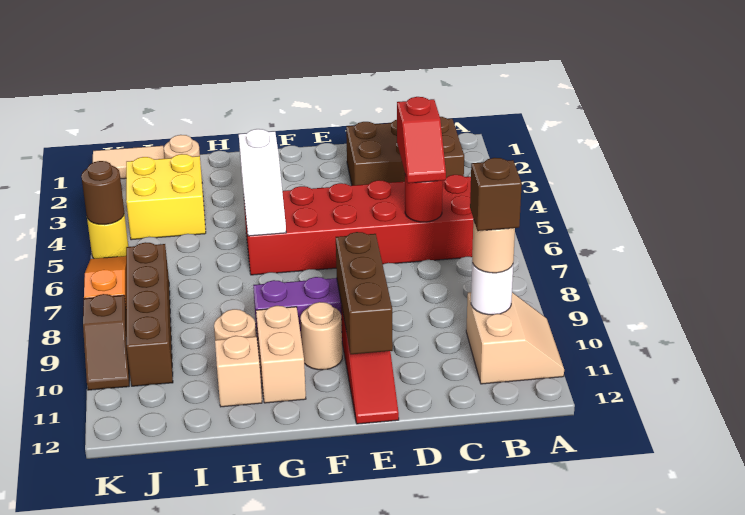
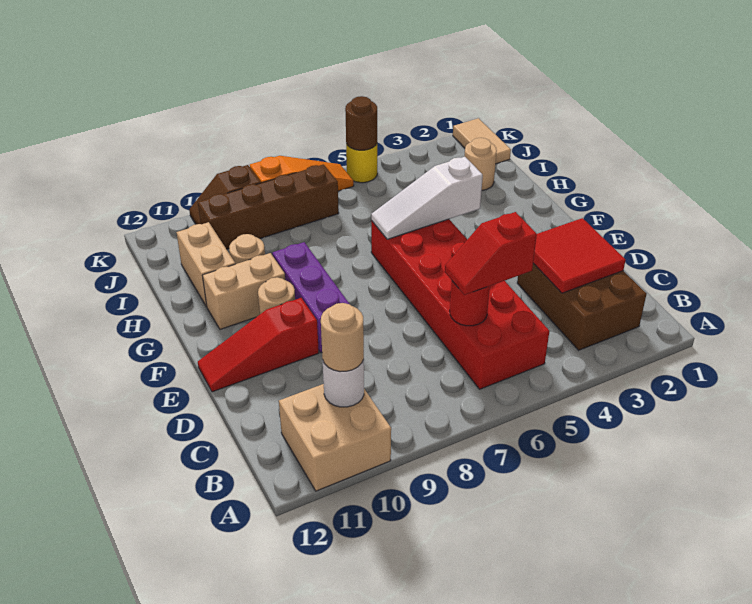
tan slope A10:B11 level 1 top B -> tan brick A10:B11 level 1
brown brick B10 level 4 -> none
none -> red tile C2:D3 level 2
brown brick E9:E11 level 2 -> none
tan brick H11 level 1 -> tan brick H11:I11 level 1
yellow brick I3:J4 level 1 -> none

